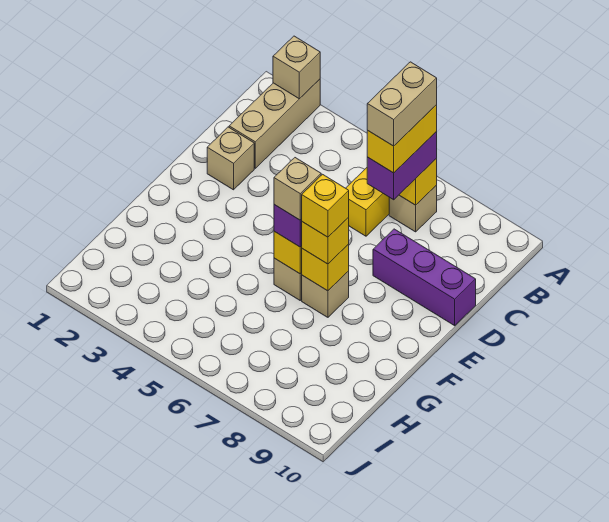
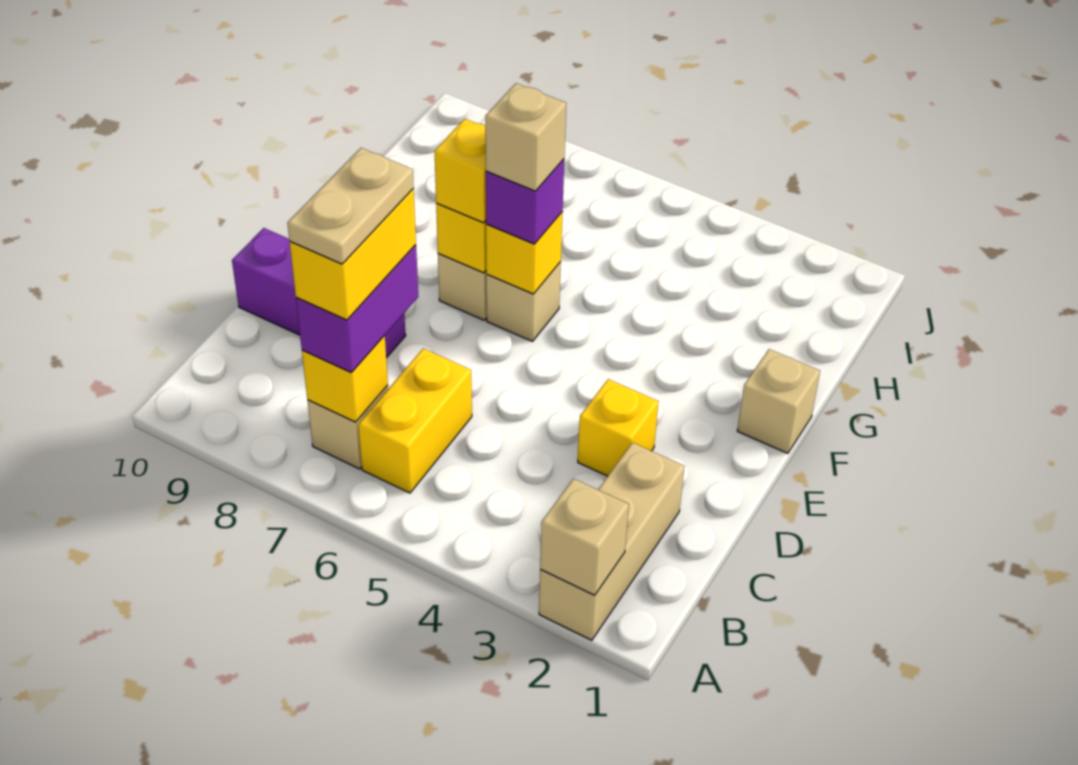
tan brick B7:C7 level 5 -> tan plate B7:C7 level 5
tan brick D2 level 1 -> tan brick F1 level 1
yellow brick F7 level 4 -> yellow brick D3 level 1

